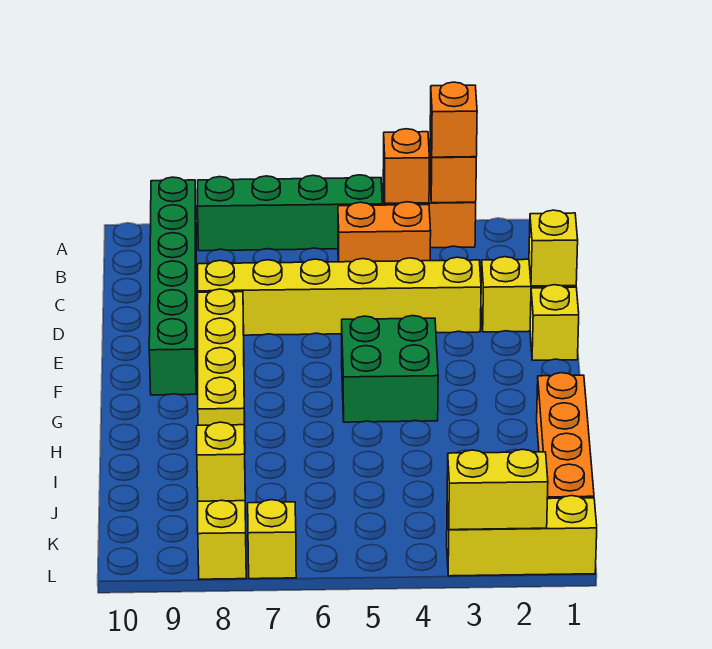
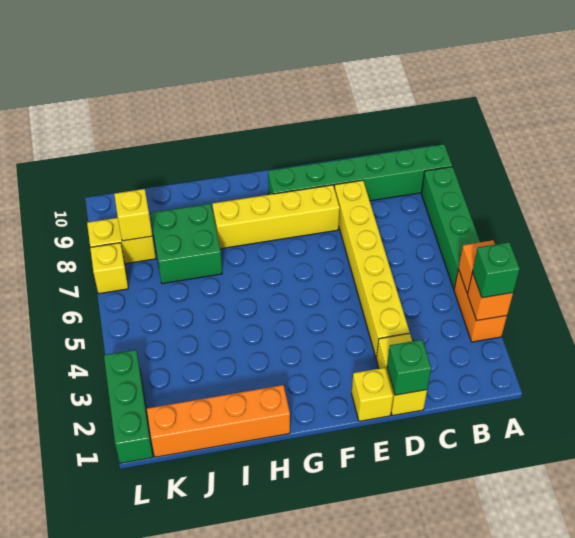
orange brick A3 level 3 -> green brick A3 level 3
orange brick B4:B5 level 1 -> none
yellow brick D1 level 2 -> green brick D1 level 2
green brick F4:G5 level 1 -> green brick I7:J8 level 1
yellow brick L1:L3 level 1 -> green brick L1:L3 level 1
yellow brick L2:L3 level 2 -> none

